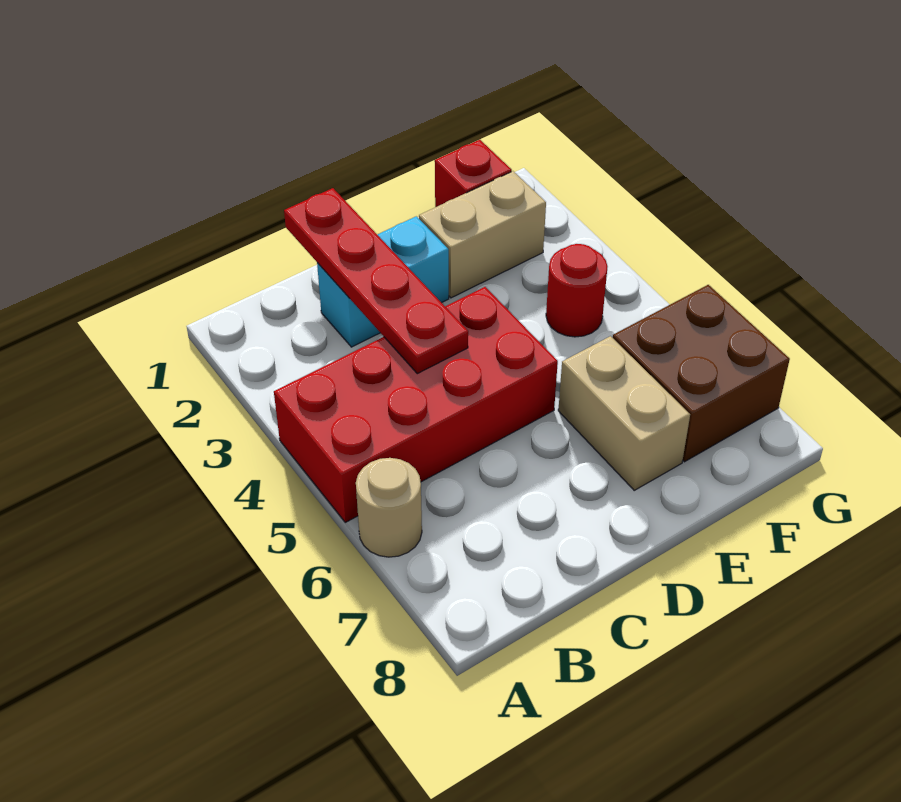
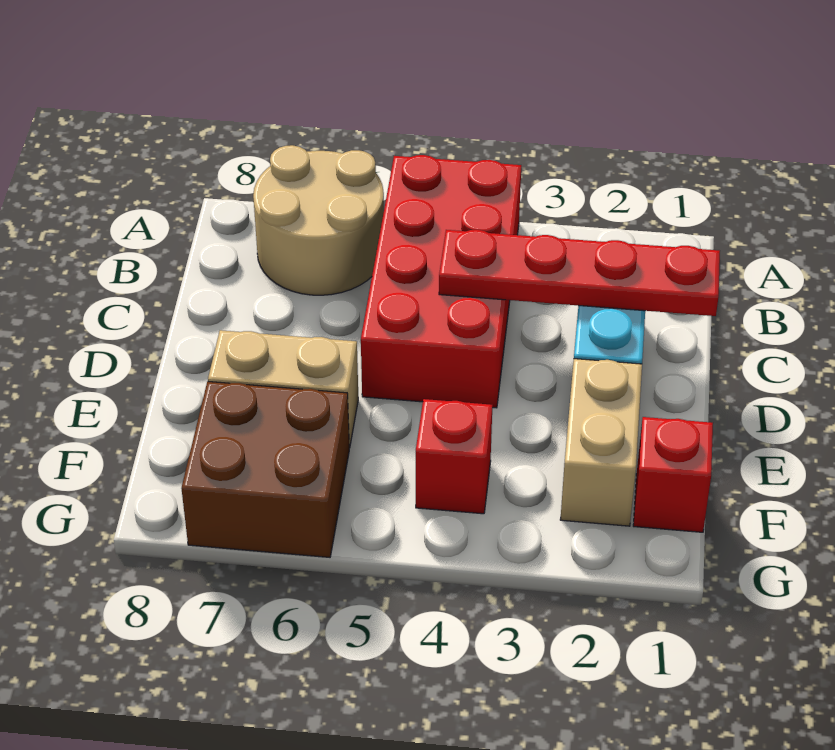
tan round brick A6 level 1 -> tan round brick A6:B7 level 1
red round brick F4 level 1 -> red brick F4 level 1

